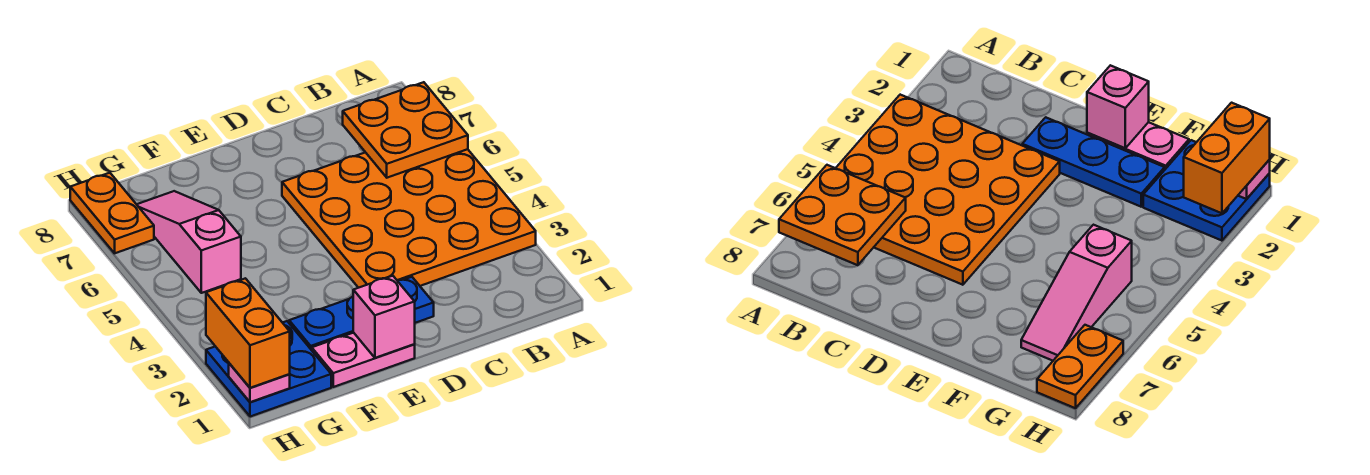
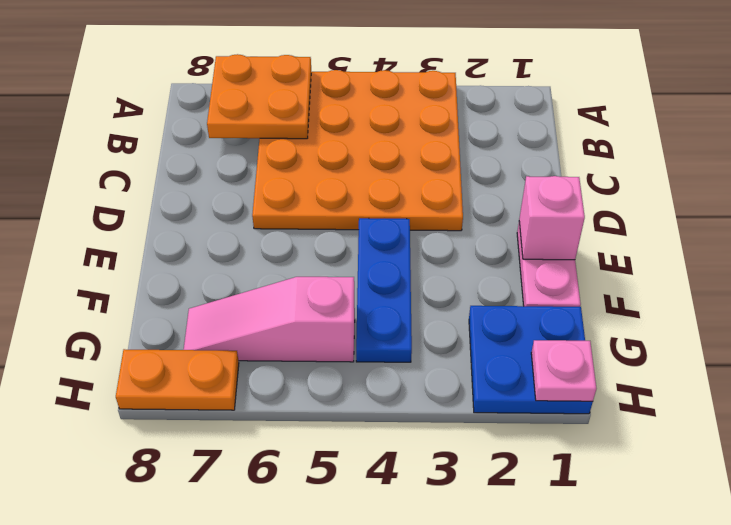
blue plate D2:F2 level 1 -> blue plate E4:G4 level 1
orange brick H1:H2 level 3 -> none

